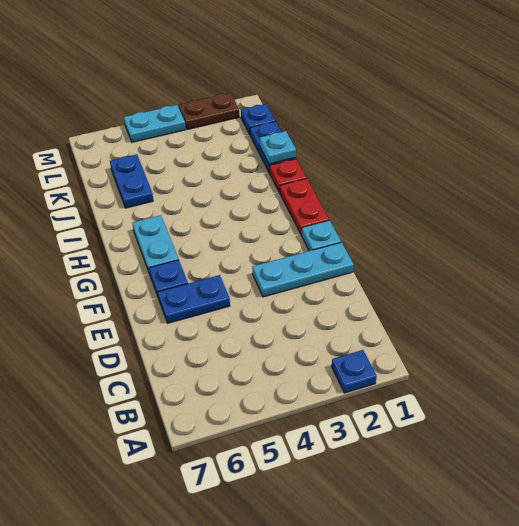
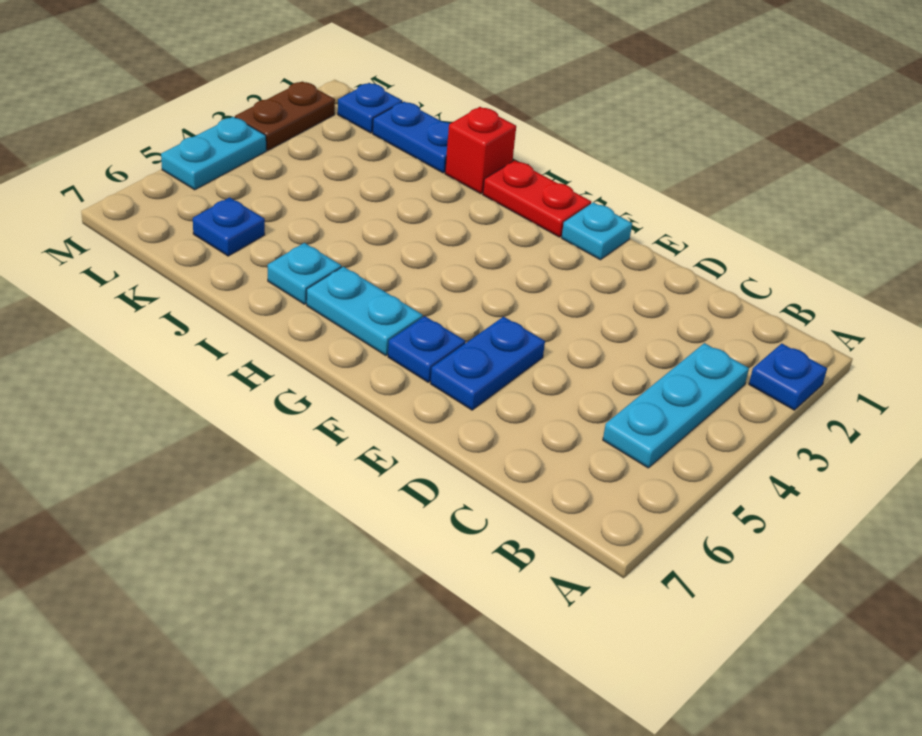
cyan plate E1:E3 level 1 -> cyan plate B3:B5 level 1
red plate I1 level 1 -> red brick I1 level 1
cyan plate J1 level 2 -> cyan plate I6 level 1
blue plate J6:K6 level 1 -> blue plate K6 level 1

